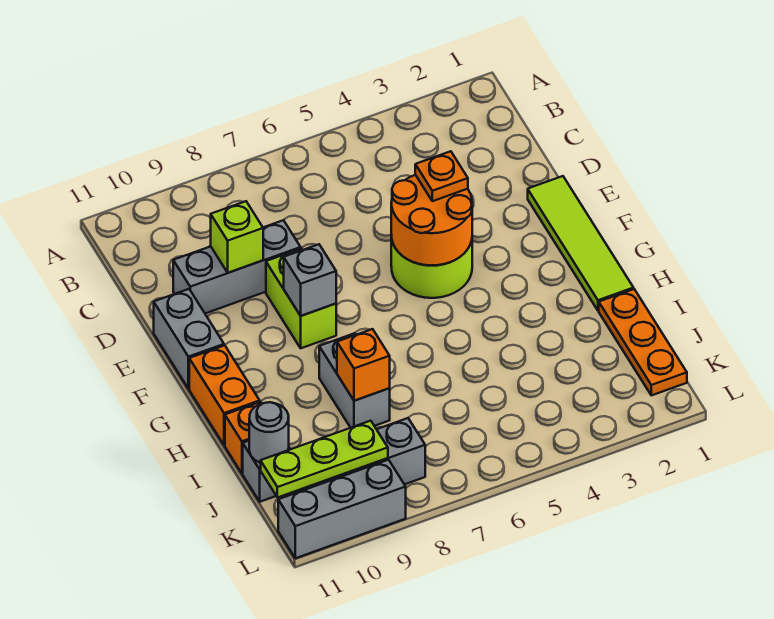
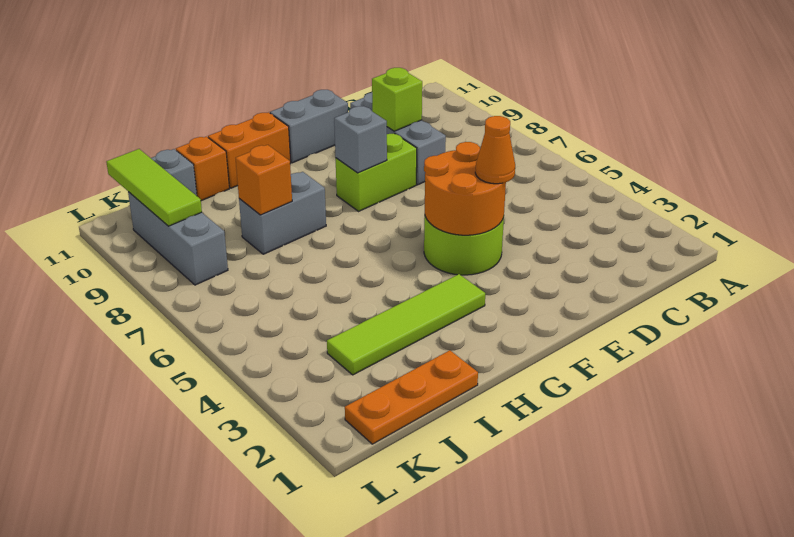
lime tile E1:H1 level 1 -> lime tile G3:J3 level 1
orange plate E4 level 3 -> orange cone E4 level 3
grey round brick J11 level 2 -> none
lime plate K9:K11 level 2 -> lime tile K9:K11 level 2
grey brick L9:L11 level 1 -> none

